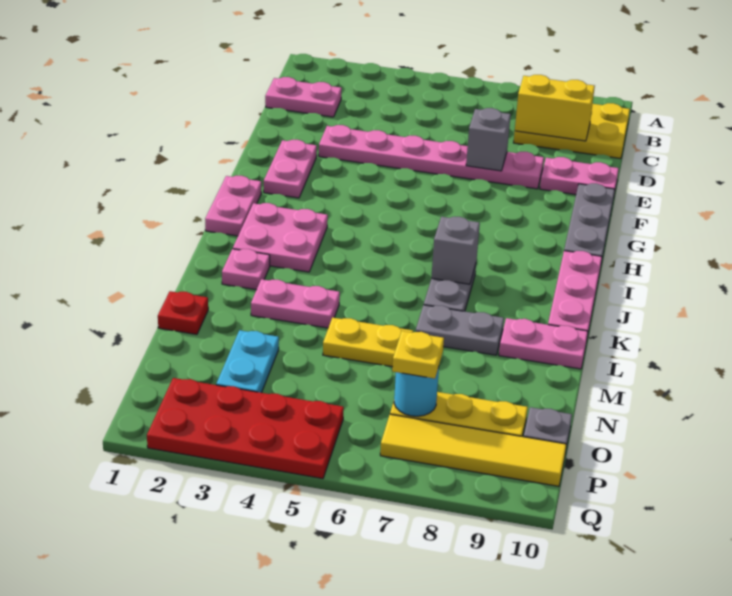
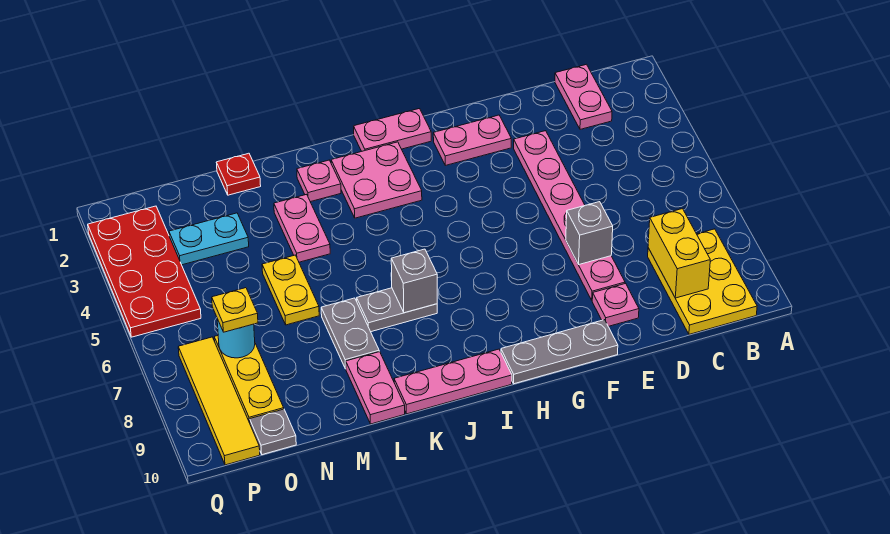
pink plate E9:E10 level 1 -> pink plate E9 level 1

